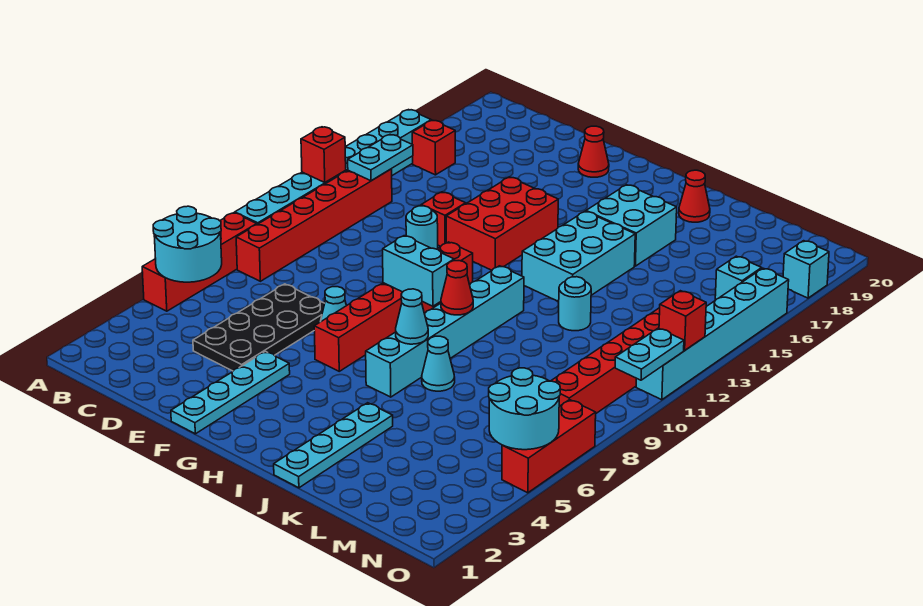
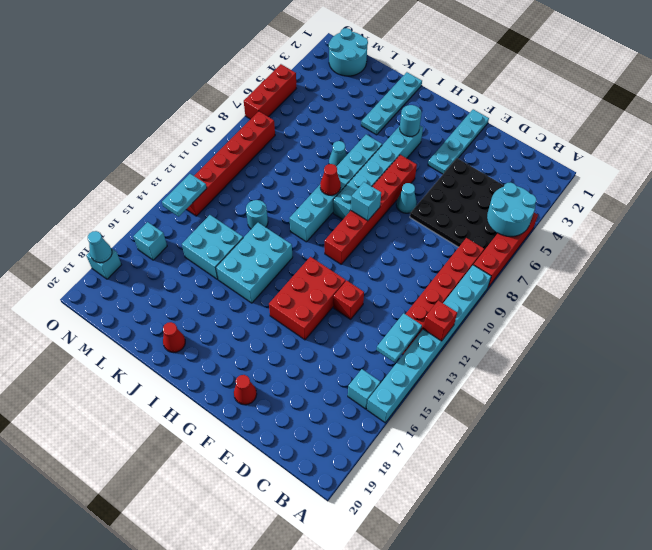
red brick B16 level 1 -> cyan brick B16 level 1
black plate D4:E7 level 1 -> black plate B4:E7 level 1
cyan round brick E12 level 1 -> cyan round brick H4 level 2
cyan brick G9:H9 level 2 -> cyan brick G9 level 2
cyan cone I7 level 2 -> cyan cone O18 level 2
cyan brick I16:J17 level 1 -> cyan brick K14:L15 level 1
cyan round brick N5:O6 level 2 -> cyan round brick M1:N2 level 1
cyan plate O10:O11 level 2 -> cyan plate N13:N14 level 2
cyan brick O11:O16 level 1 -> cyan brick H4:H9 level 1
red brick O12 level 2 -> none

